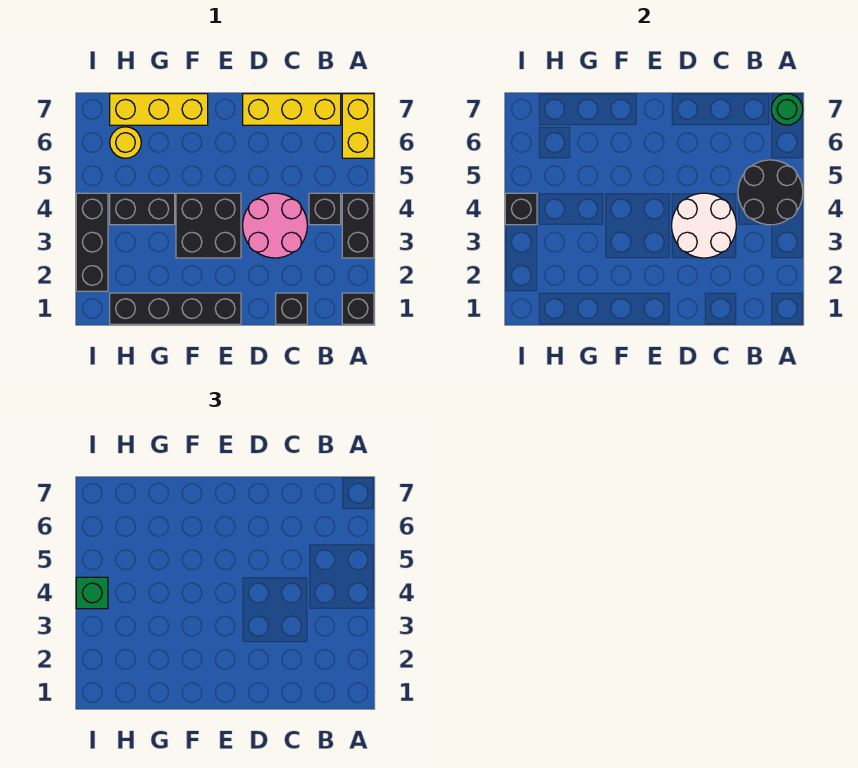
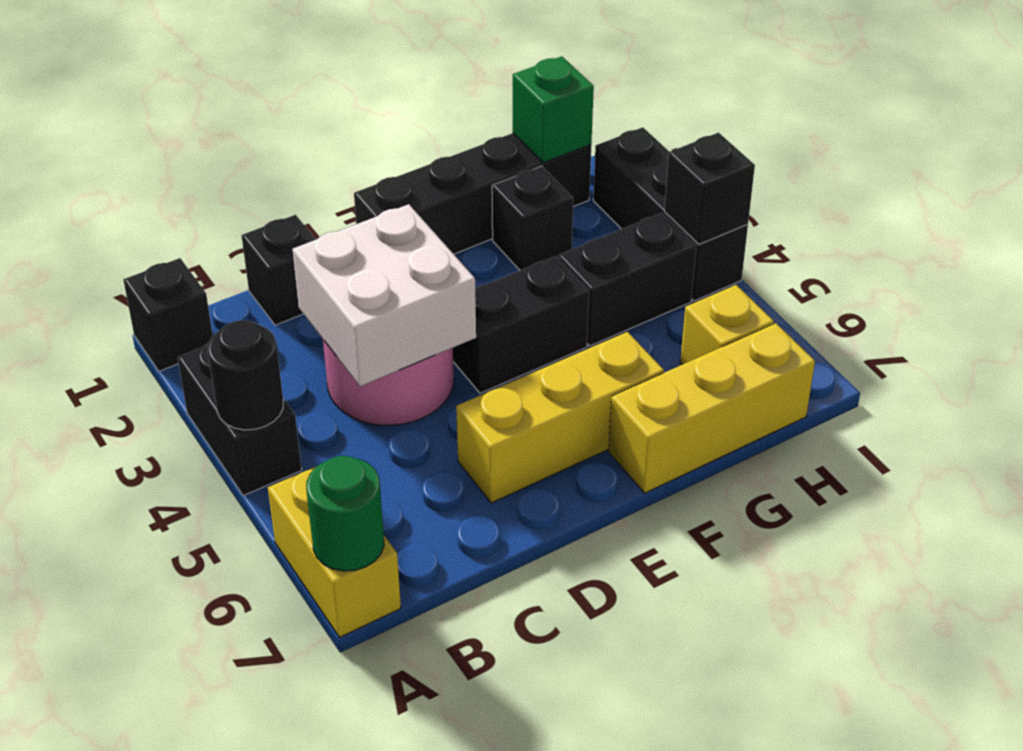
black round brick A4:B5 level 2 -> black round brick A4 level 2
black brick B4 level 1 -> black brick G2 level 1
yellow brick B7:D7 level 1 -> yellow brick D6:F6 level 1
white round brick C3:D4 level 2 -> white brick C3:D4 level 2
black brick E3:F4 level 1 -> black brick E4:F4 level 1
yellow round brick H6 level 1 -> yellow brick H6 level 1
green brick I4 level 3 -> green brick H1 level 2

